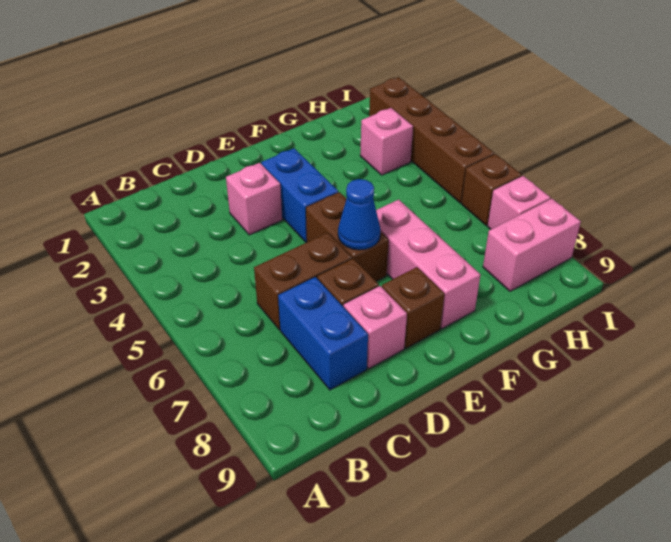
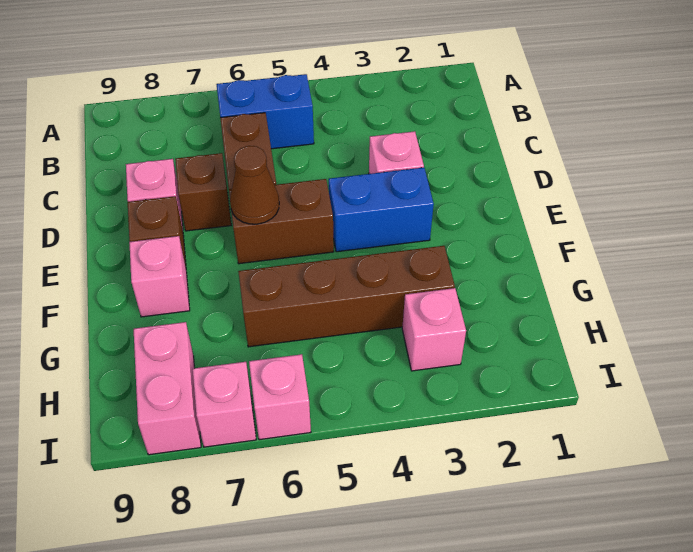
blue brick C7:C8 level 1 -> blue brick B5:B6 level 1
blue cone E6 level 2 -> brown cone E6 level 2
pink brick F6:F8 level 1 -> pink brick F8 level 1
brown brick I2:I5 level 1 -> brown brick G3:G6 level 1
brown brick I6 level 1 -> pink brick I6 level 1

